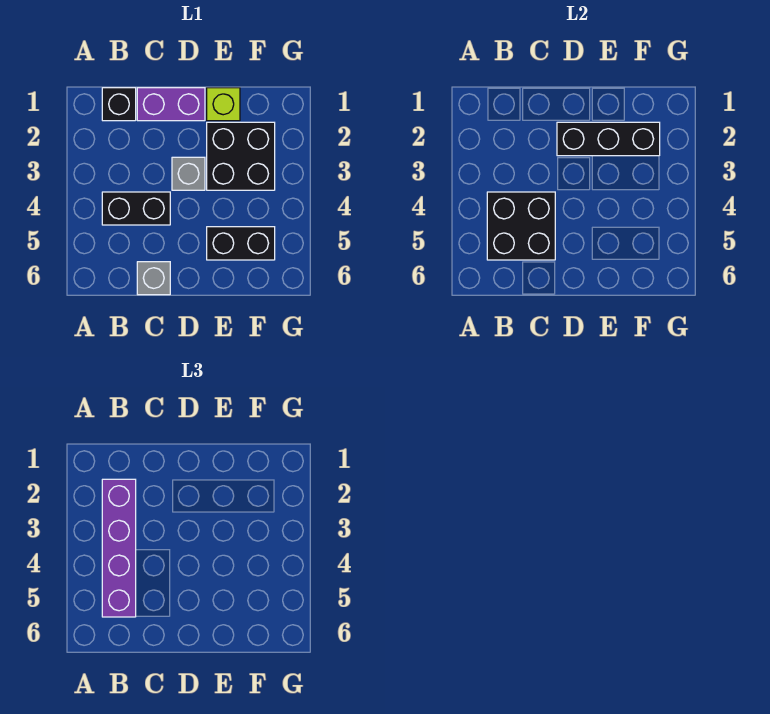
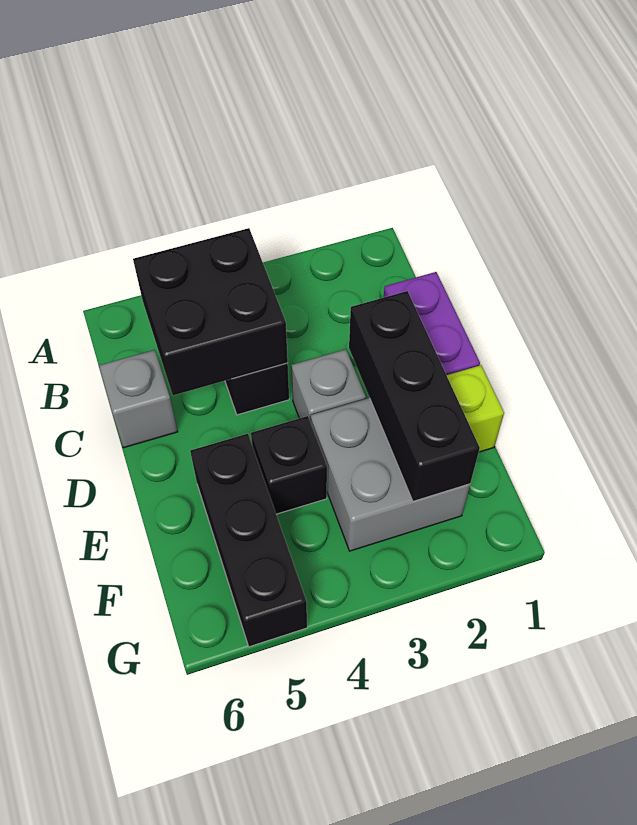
black brick B1 level 1 -> black brick E4 level 1
purple brick B2:B5 level 3 -> none
black brick E2:F3 level 1 -> grey brick E2:F3 level 1
black brick E5:F5 level 1 -> black brick E5:G5 level 1

